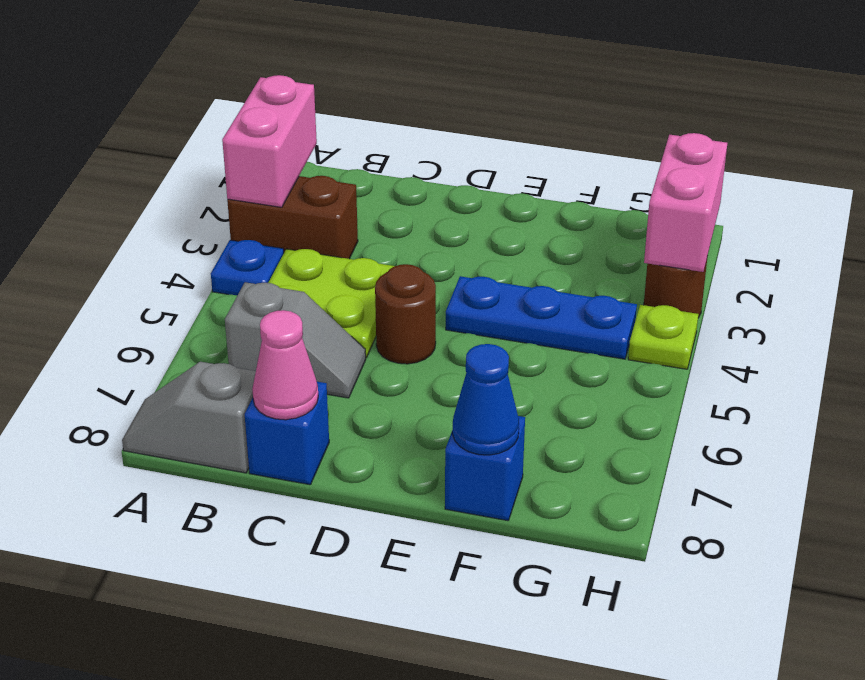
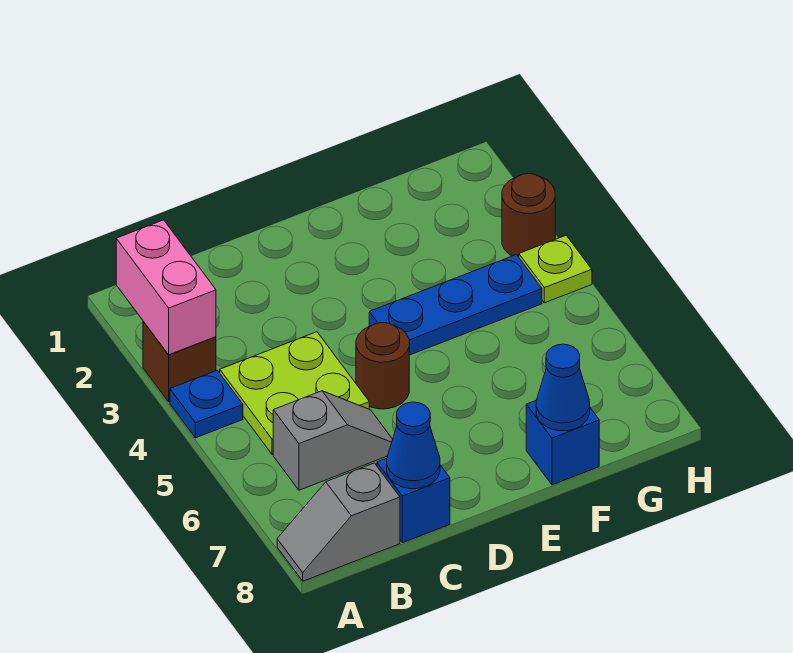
brown brick A3:B3 level 1 -> brown brick A3 level 1
pink cone C8 level 2 -> blue cone C8 level 2
pink brick H2:H3 level 2 -> none

